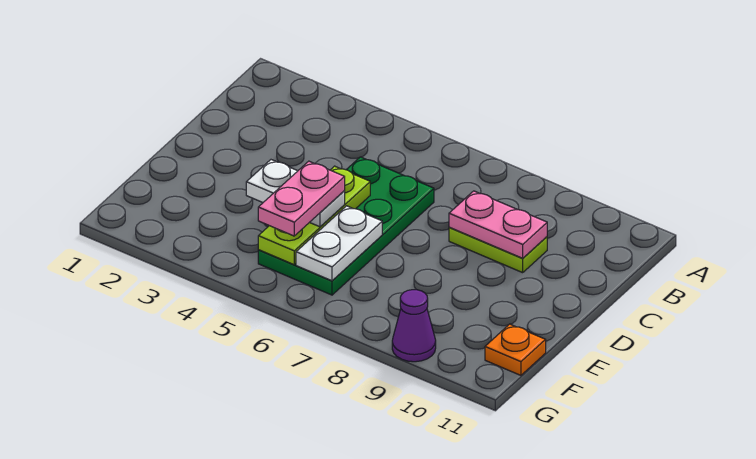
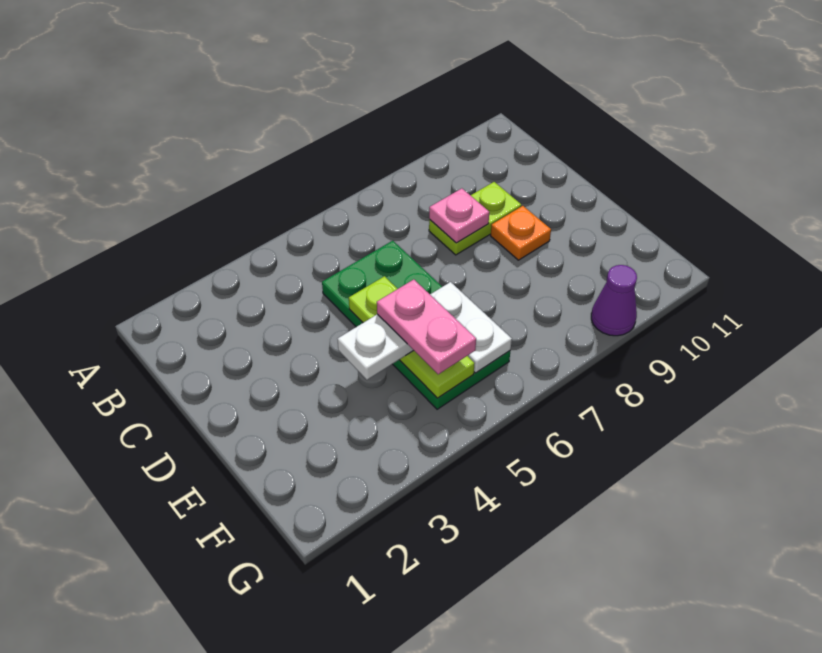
pink plate C8:C9 level 2 -> pink plate C8 level 2
orange plate F11 level 1 -> orange plate D9 level 1

